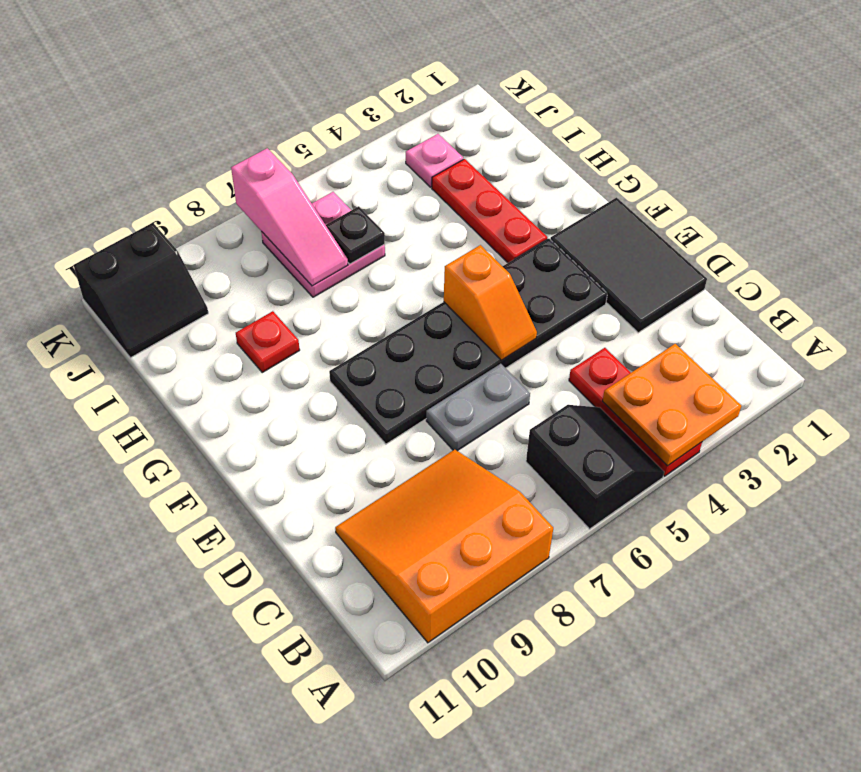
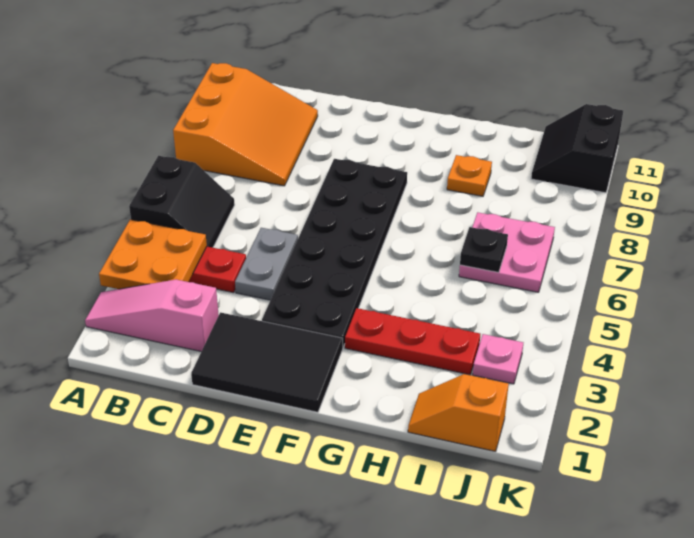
black slope A5:B6 level 1 top 6 -> black slope A5:B6 level 1 top A
grey plate D6:D7 level 1 -> grey plate D4:D5 level 1
orange slope E5:F5 level 2 top F -> orange slope I1:J1 level 1 top J
red plate H9 level 1 -> orange plate H9 level 1
pink slope I7:K7 level 2 top K -> pink slope A2:C2 level 1 top C

